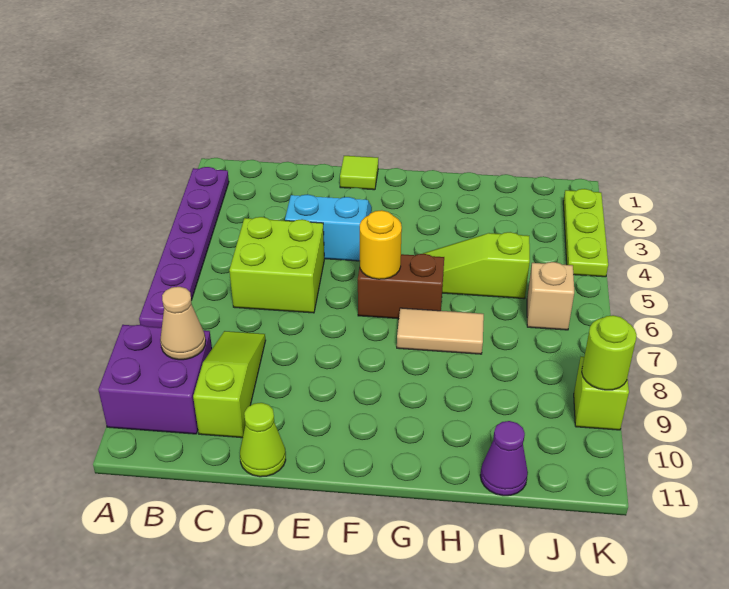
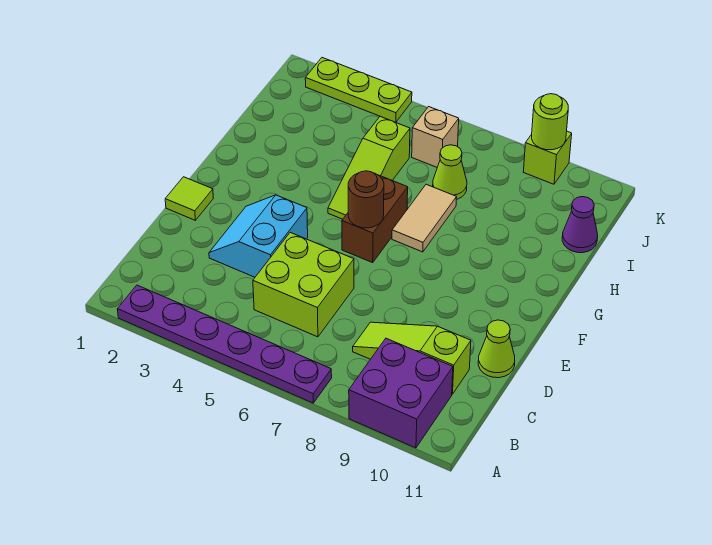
tan cone B9 level 2 -> none
yellow round brick F6 level 2 -> brown round brick F6 level 2
none -> lime cone I7 level 1

